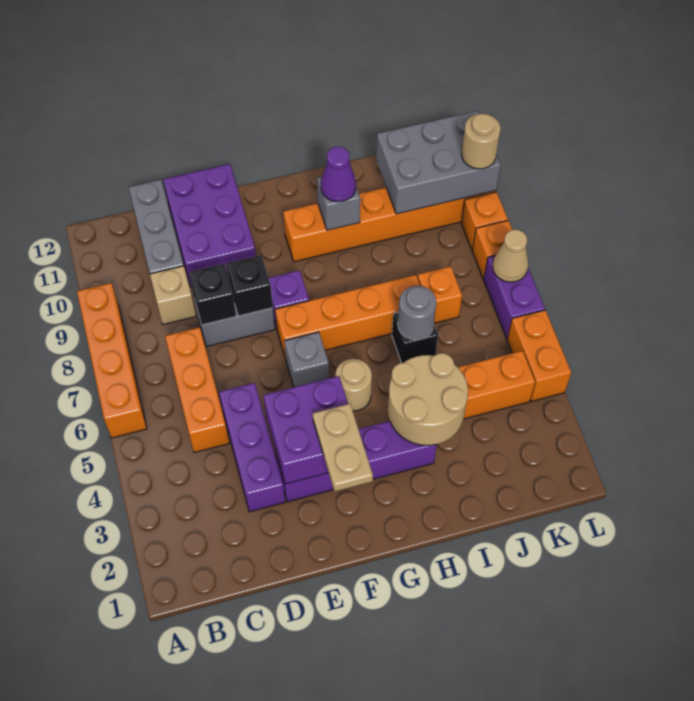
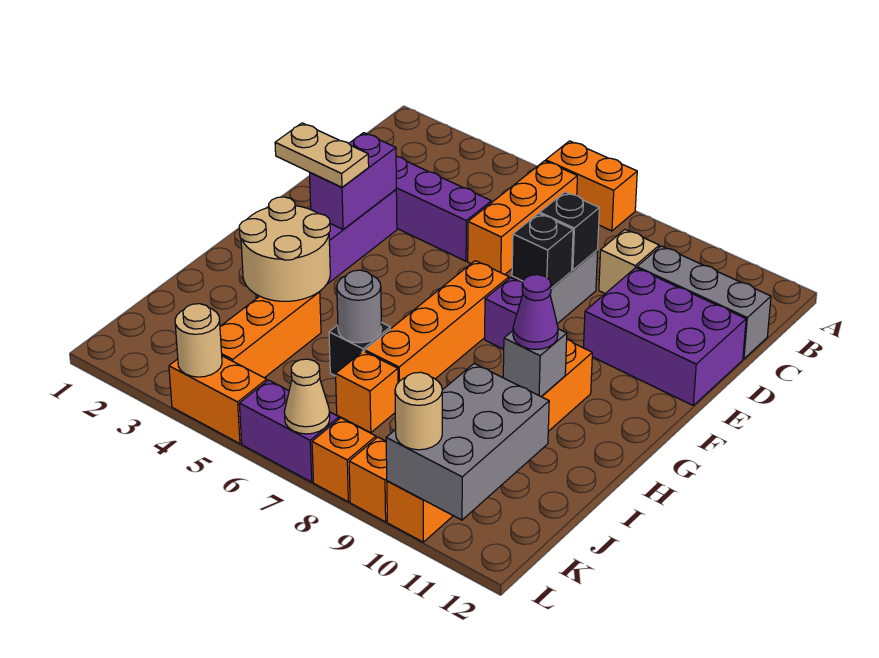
orange brick A6:A9 level 1 -> orange brick A6:A7 level 1
orange brick C5:C7 level 1 -> orange brick B6:D6 level 1
purple brick E3:F4 level 2 -> purple brick E3:F3 level 2
grey brick F6 level 1 -> none
tan round brick G5 level 1 -> tan round brick L4 level 2

